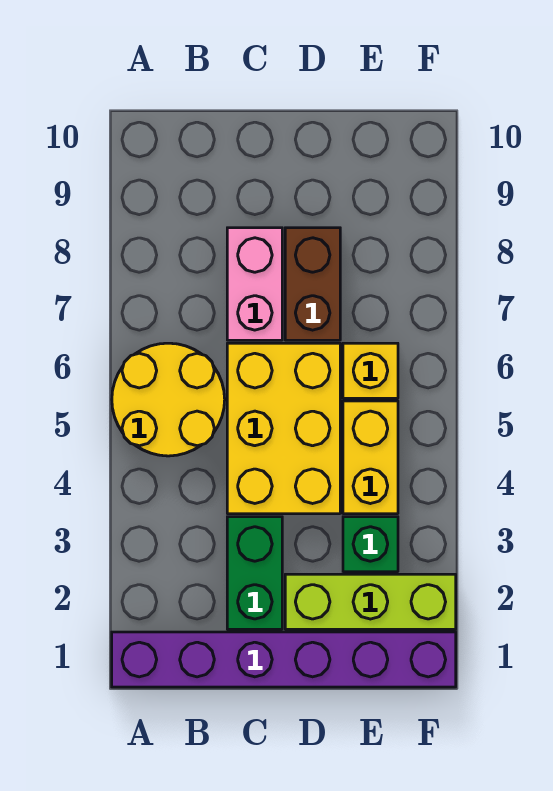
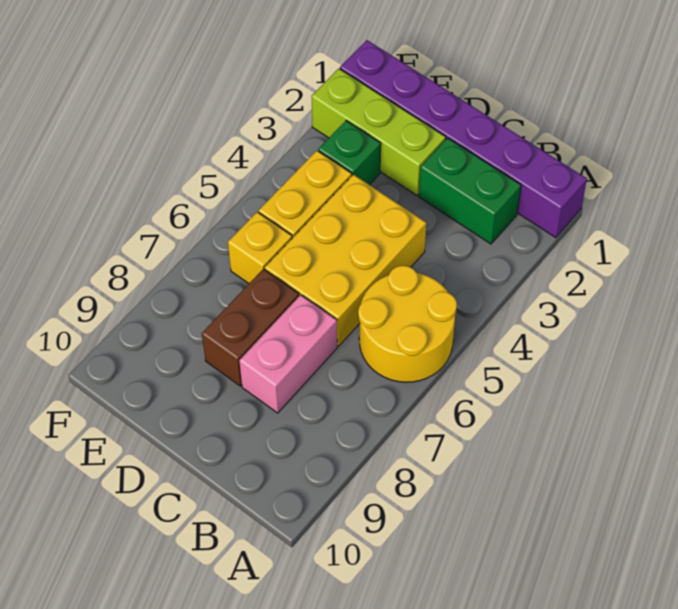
green brick C2:C3 level 1 -> green brick B2:C2 level 1

